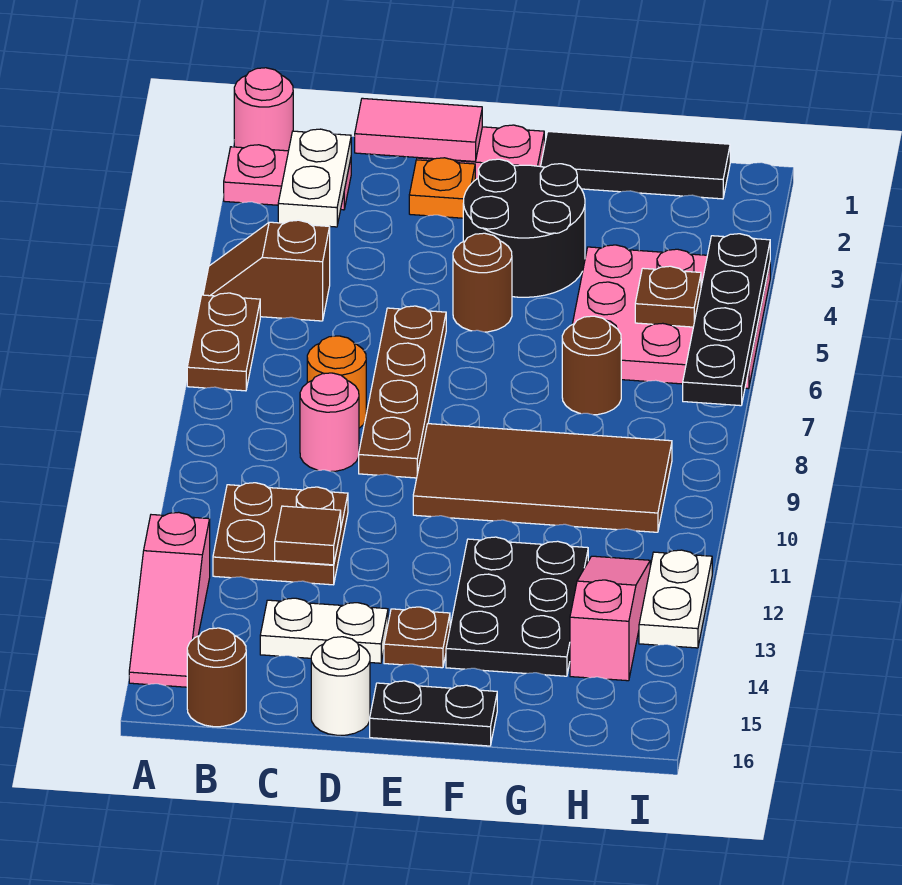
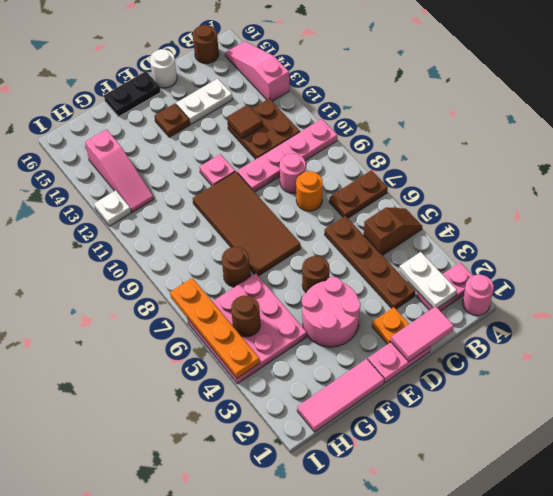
brown plate A6:A7 level 1 -> brown plate A7:B7 level 1
none -> pink plate A10:D10 level 1
brown plate D6:D9 level 1 -> brown plate C3:C6 level 1
black round brick E3:F4 level 1 -> pink round brick E3:F4 level 1
brown tile E9:H10 level 1 -> brown tile E7:F10 level 1
none -> pink plate E11 level 1
black tile F1:H1 level 1 -> pink tile F1:H1 level 1
black plate F12:G14 level 1 -> none
brown plate H5 level 2 -> brown round brick H5 level 2
black plate I4:I7 level 2 -> orange plate I4:I7 level 2
white plate I12:I13 level 1 -> white plate I12 level 1

